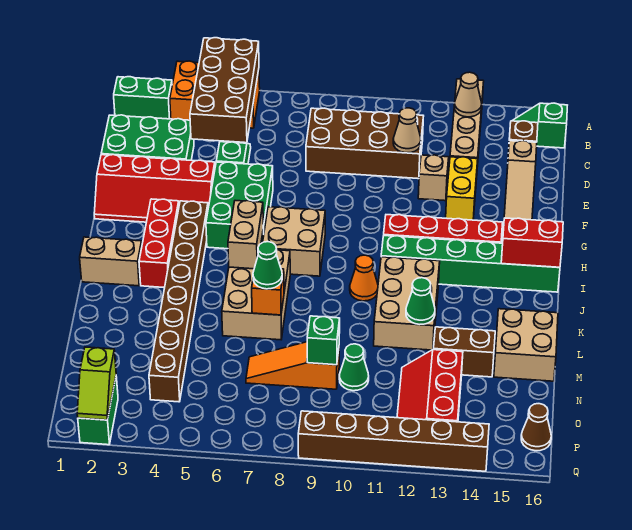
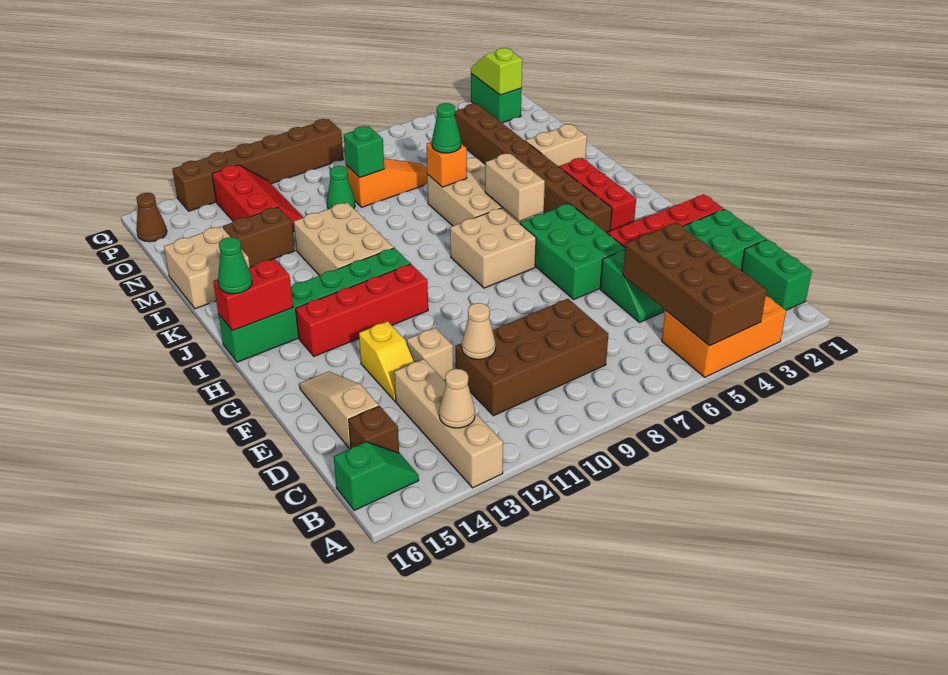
green brick B1:B2 level 1 -> green brick B1:C1 level 1
yellow brick E13:F13 level 1 -> yellow slope E13:F13 level 1 top F
tan brick J1:J2 level 1 -> tan brick L2:L3 level 1
orange cone J10 level 1 -> none
green cone L12 level 2 -> green cone I16 level 3

